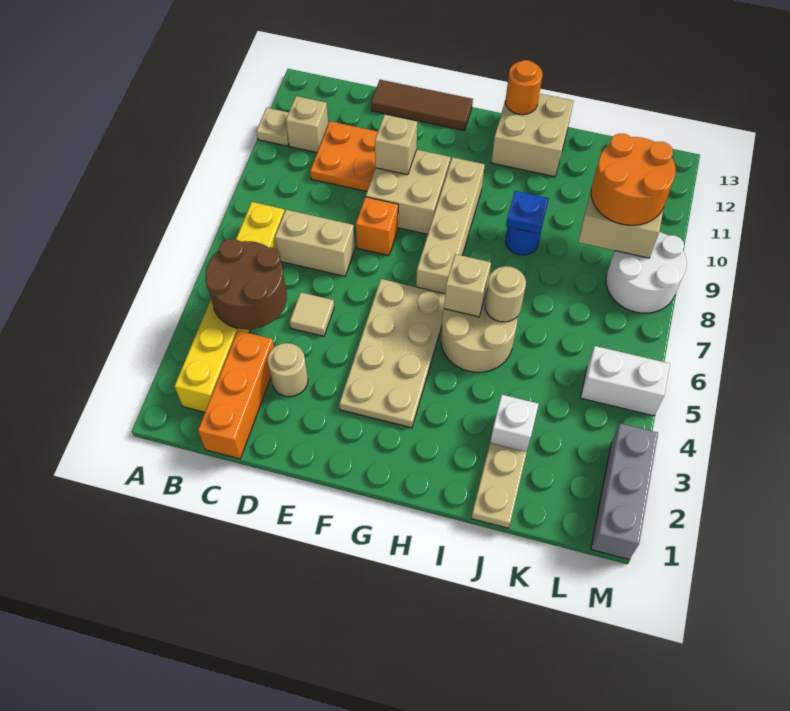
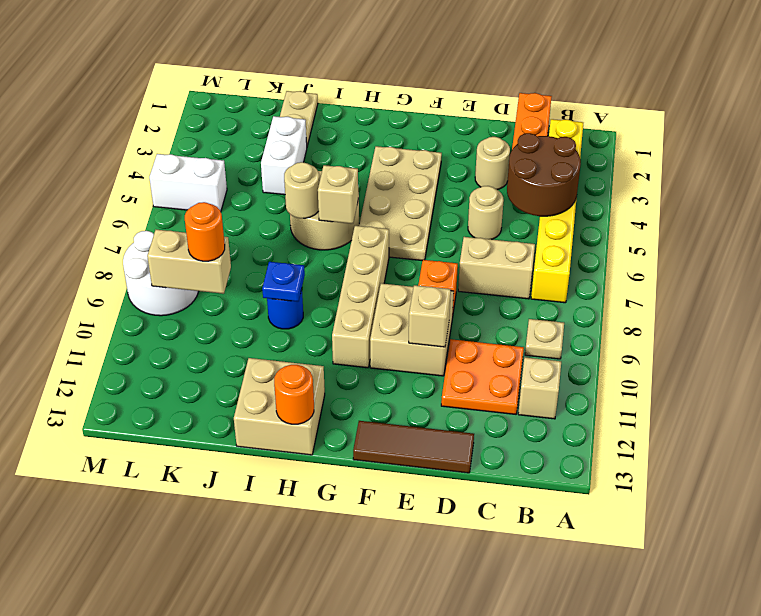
tan plate A11 level 1 -> tan plate B9 level 1
tan tile D5 level 1 -> tan round brick D5 level 1
white brick J3 level 1 -> white brick J3:J4 level 1
orange round brick K9:L10 level 3 -> orange round brick K9 level 3
grey brick M1:M3 level 1 -> none

